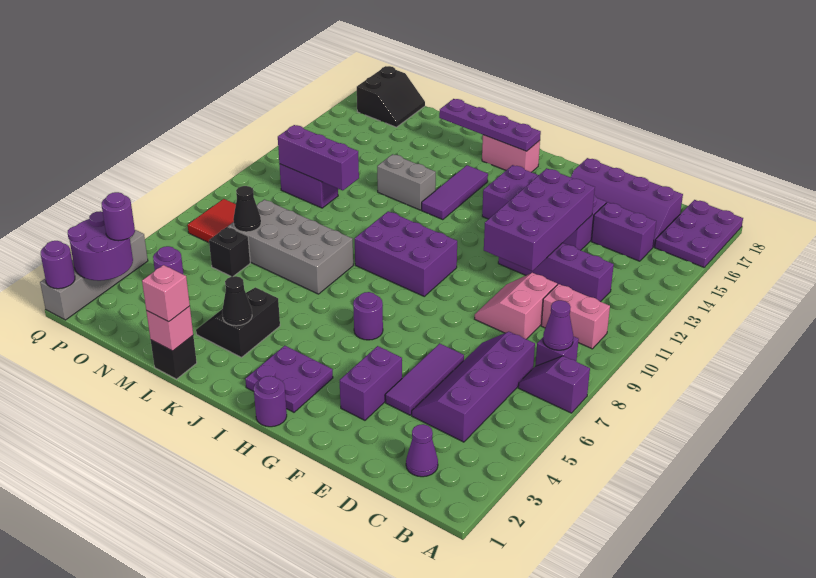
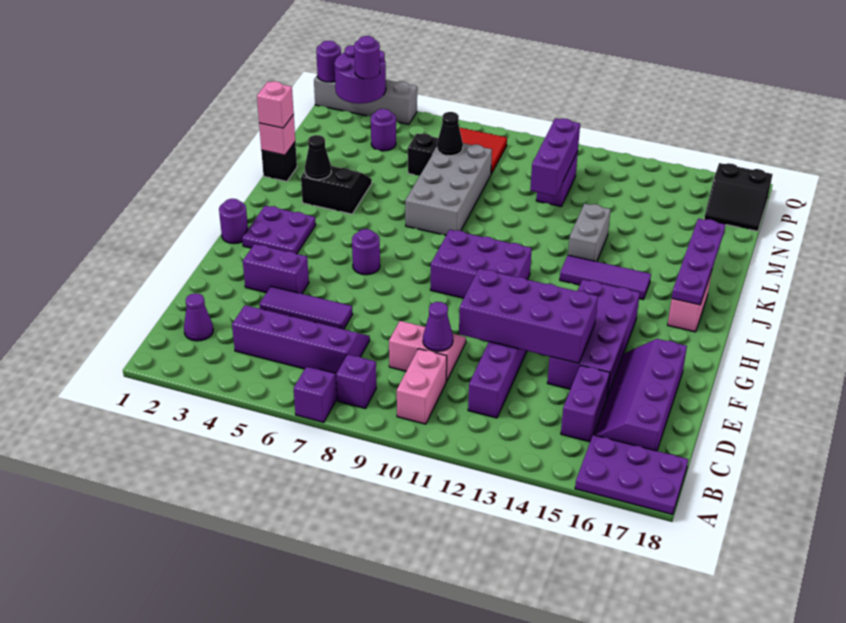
purple cone B8 level 2 -> purple cone D10 level 2
purple brick H9:J10 level 1 -> purple brick H9:I11 level 1

